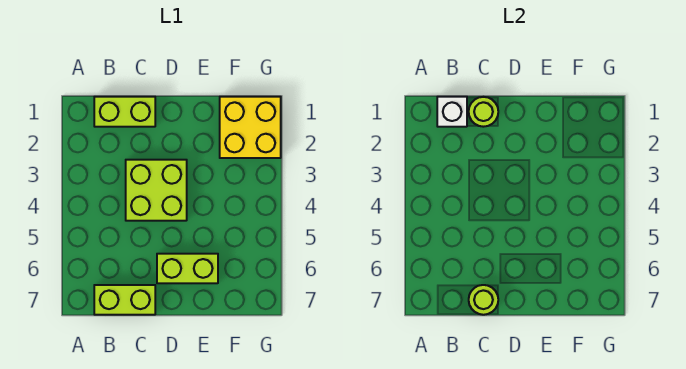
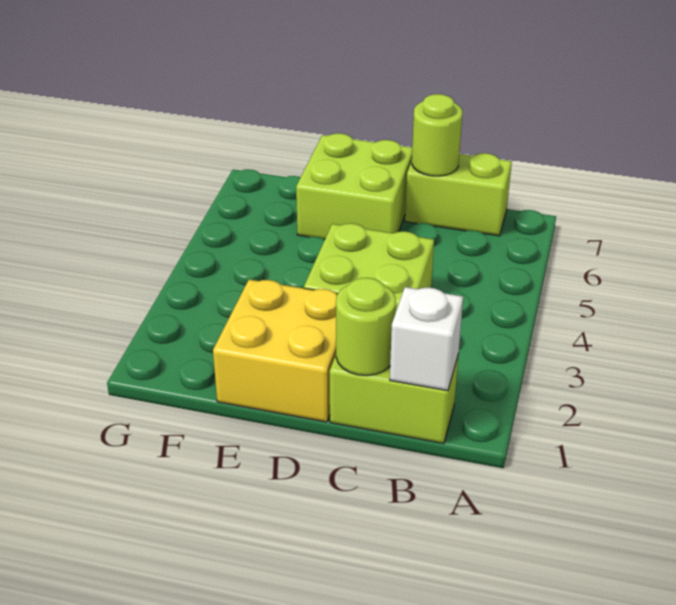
lime brick D6:E6 level 1 -> lime brick D6:E7 level 1
yellow brick F1:G2 level 1 -> yellow brick D1:E2 level 1

